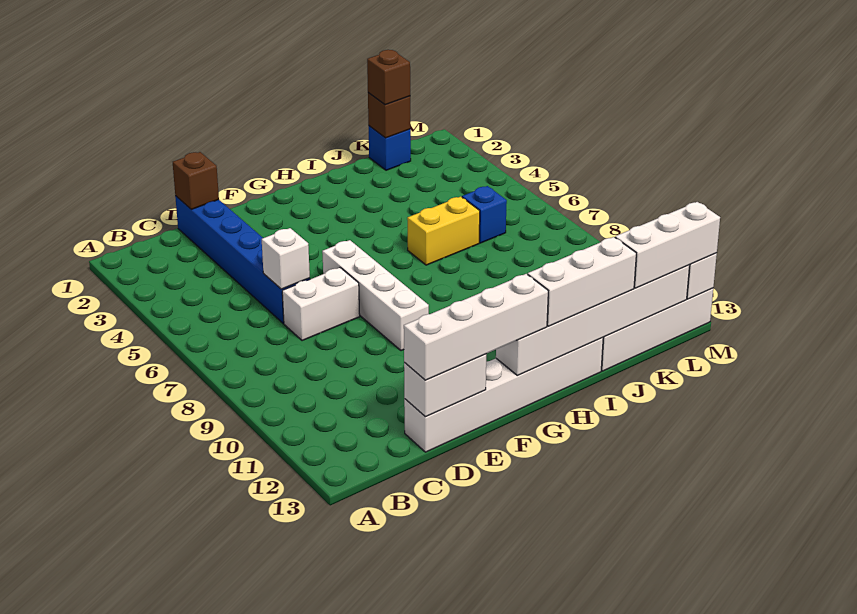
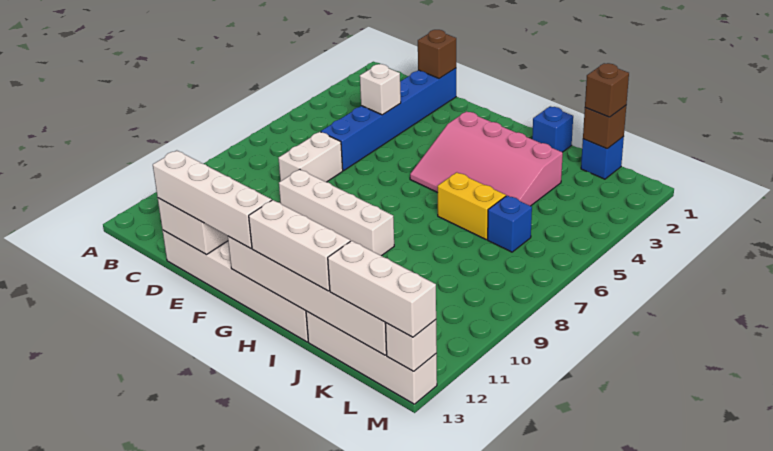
white brick D6 level 2 -> white brick D4 level 2
white brick D7:E7 level 1 -> white brick D7:D8 level 1
white brick F6:F9 level 1 -> white brick E9:H9 level 1
none -> pink slope G3:J5 level 1 top 3
none -> blue brick I1 level 1

